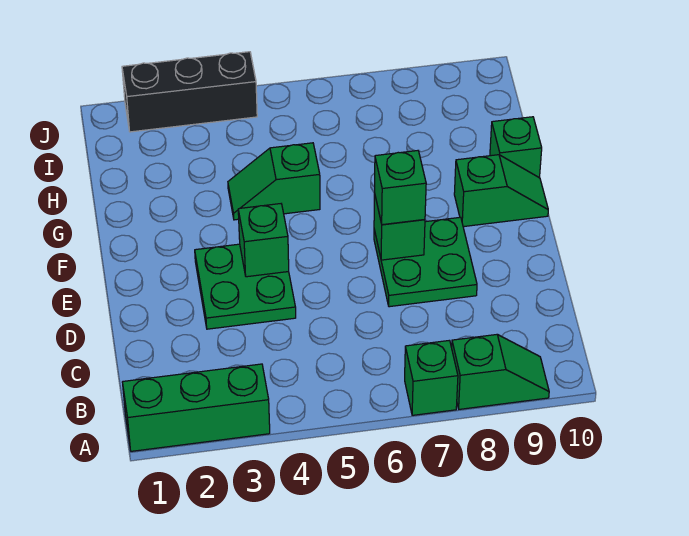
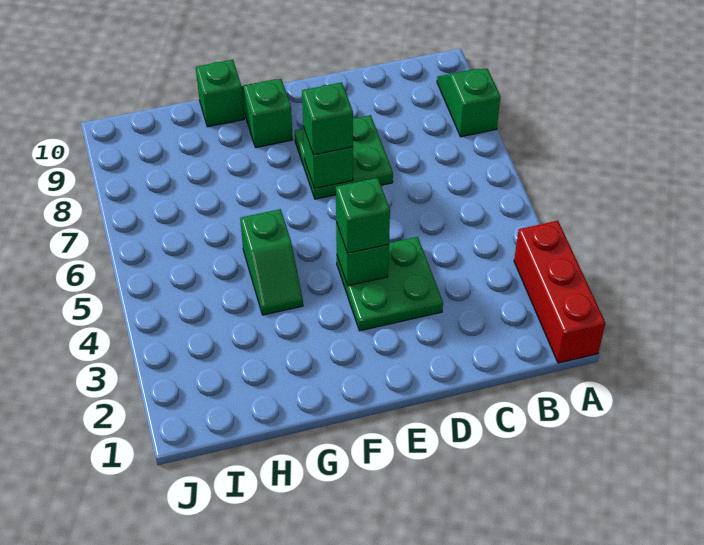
green brick A1:A3 level 1 -> red brick A1:A3 level 1
green brick A7 level 1 -> green brick E4 level 3
black brick J2:J4 level 1 -> none

